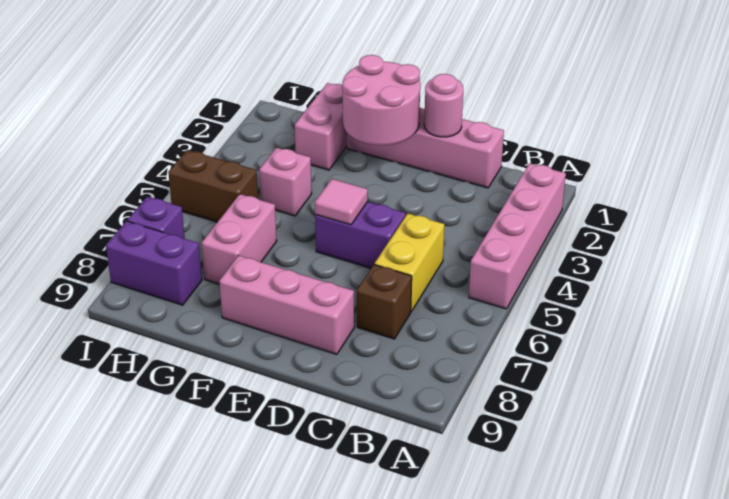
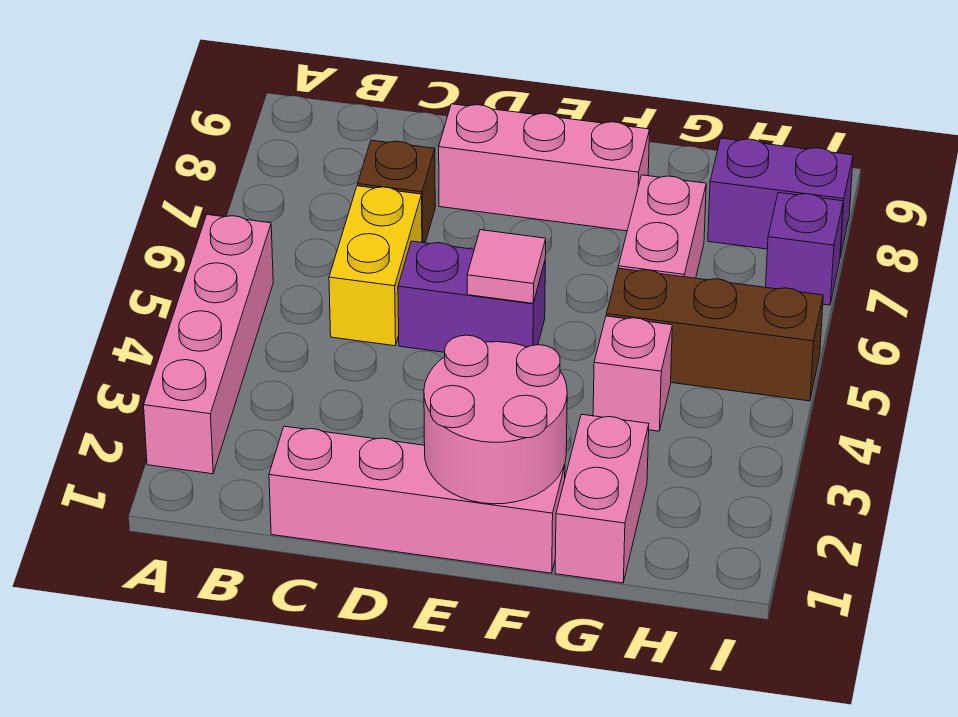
pink round brick D1 level 2 -> none
brown brick H5:I5 level 1 -> brown brick G5:I5 level 1

